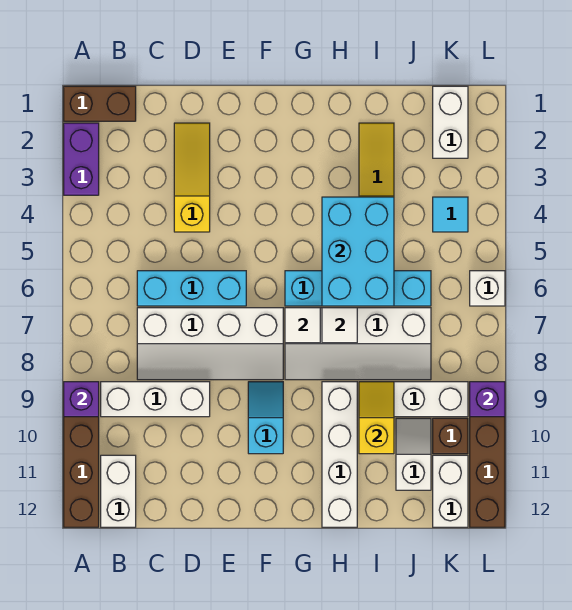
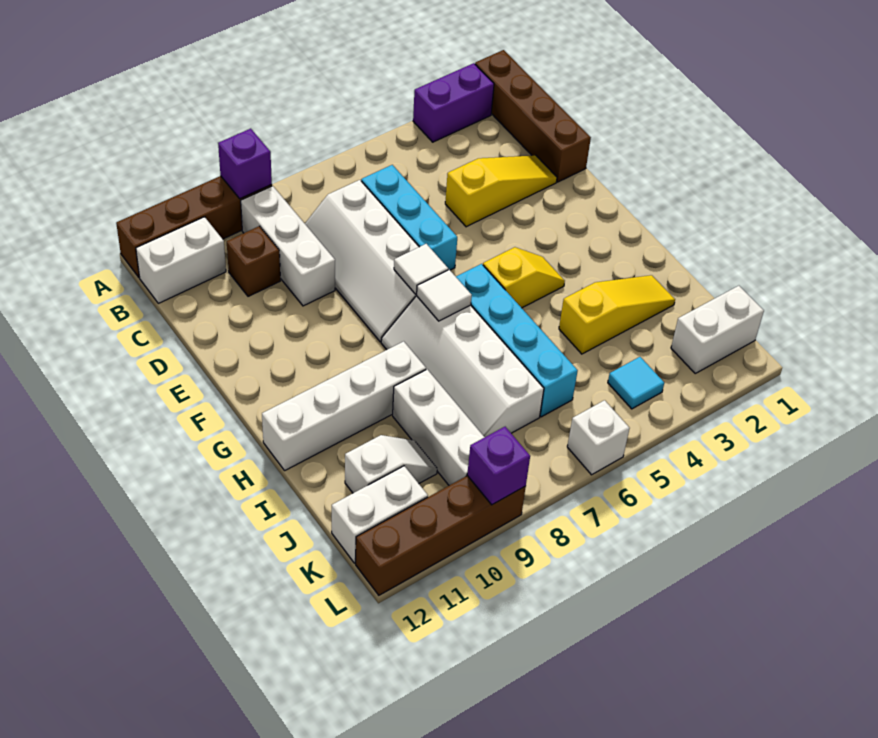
brown brick A1:B1 level 1 -> brown brick A1:D1 level 1
cyan slope F9:F10 level 1 top 10 -> none
cyan brick H4:I6 level 2 -> none
white tile H7 level 2 -> white tile F7 level 2
yellow slope I9:I10 level 2 top 10 -> yellow slope G4:G5 level 1 top 5
brown brick K10 level 1 -> brown brick C10 level 1

